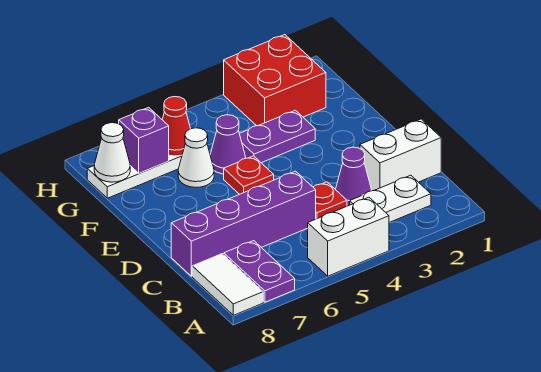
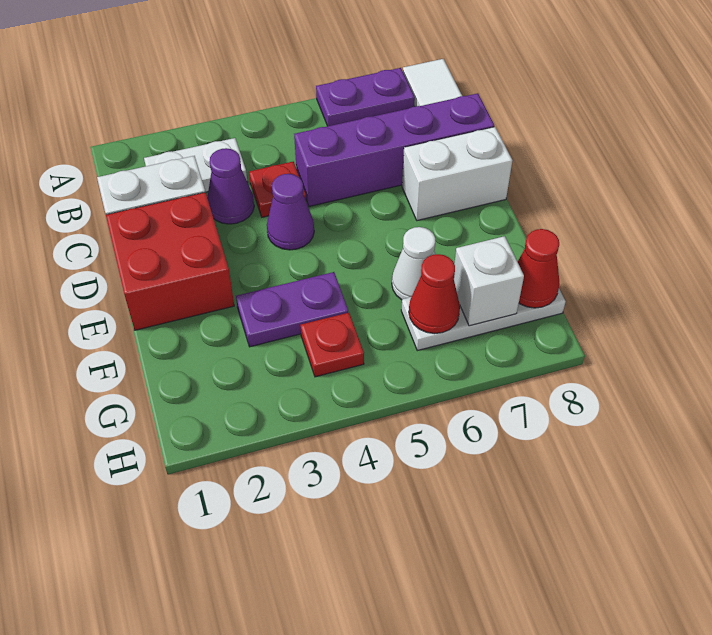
white brick A4:A5 level 1 -> white brick D7:D8 level 1
purple plate A7:B7 level 1 -> purple plate A6:A7 level 1
red plate E5 level 1 -> red plate G4 level 1
purple cone F5 level 1 -> purple cone D4 level 1
red brick G2:H3 level 1 -> red brick D1:E2 level 1
purple brick G7 level 2 -> white brick G7 level 2
white cone G8 level 2 -> red cone G8 level 2

